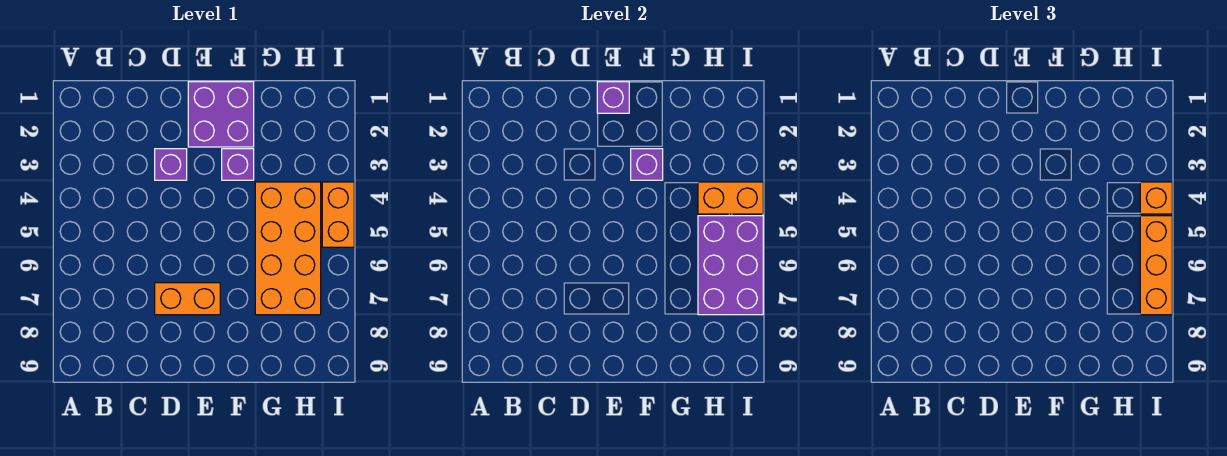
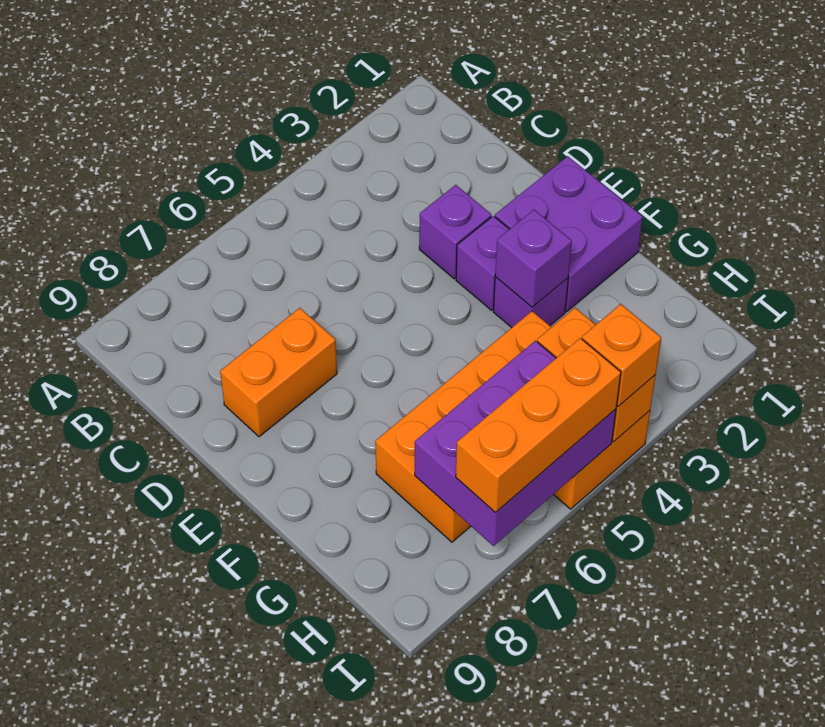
orange brick D7:E7 level 1 -> orange brick D7:D8 level 1
purple brick E1 level 2 -> purple brick E3 level 1

